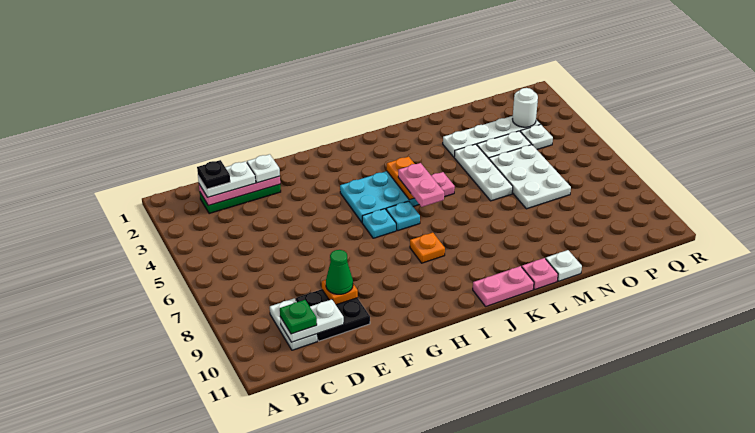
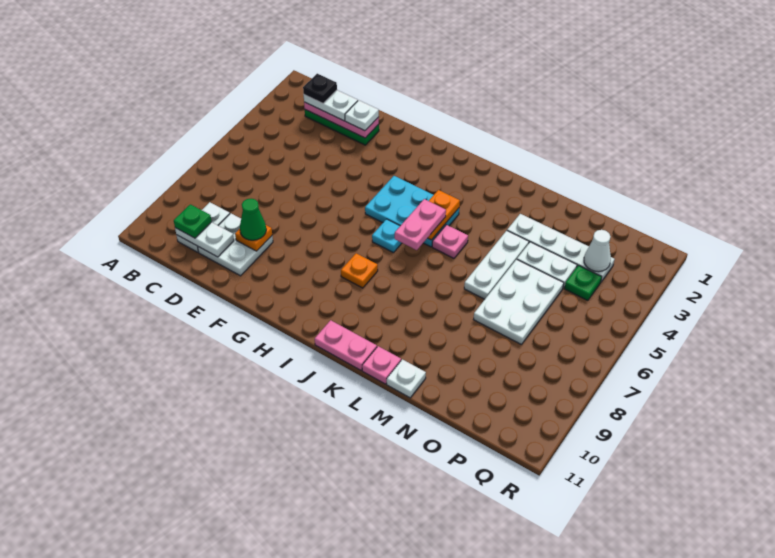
black plate D9:E10 level 1 -> white plate D9:E10 level 1
cyan plate H6 level 1 -> none
white round brick P3 level 2 -> white cone P3 level 2
white plate P4 level 1 -> green plate P4 level 1

